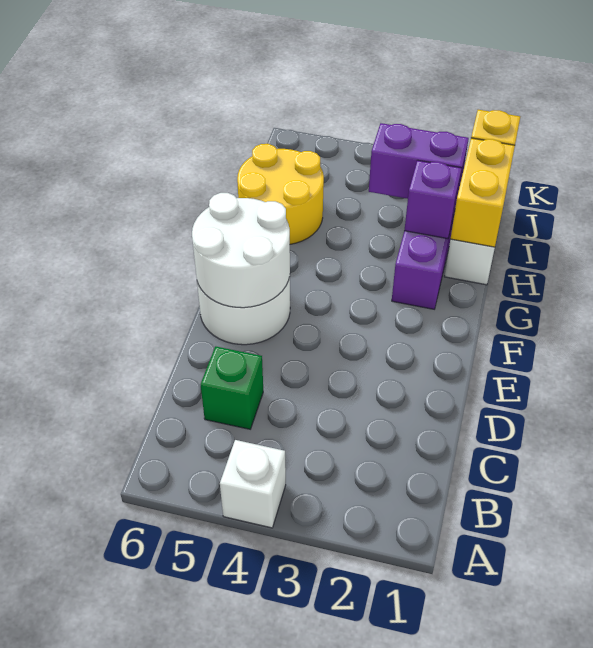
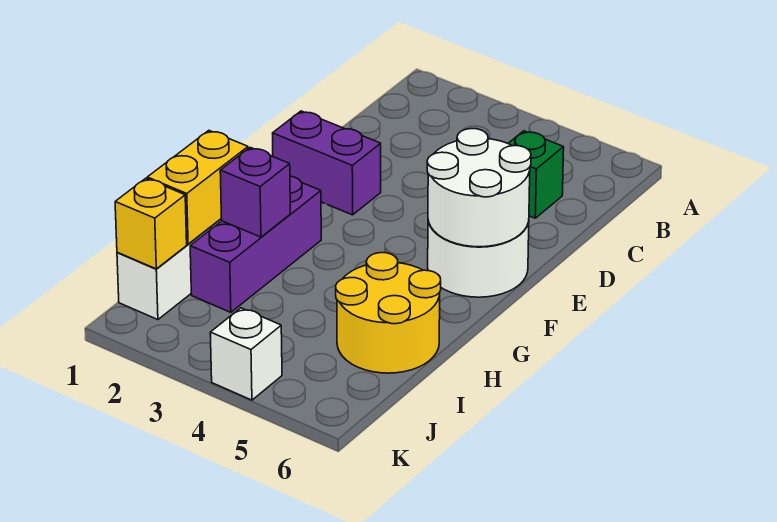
white brick A4 level 1 -> white brick K4 level 1
purple brick I2:I3 level 2 -> purple brick E1:E2 level 1

